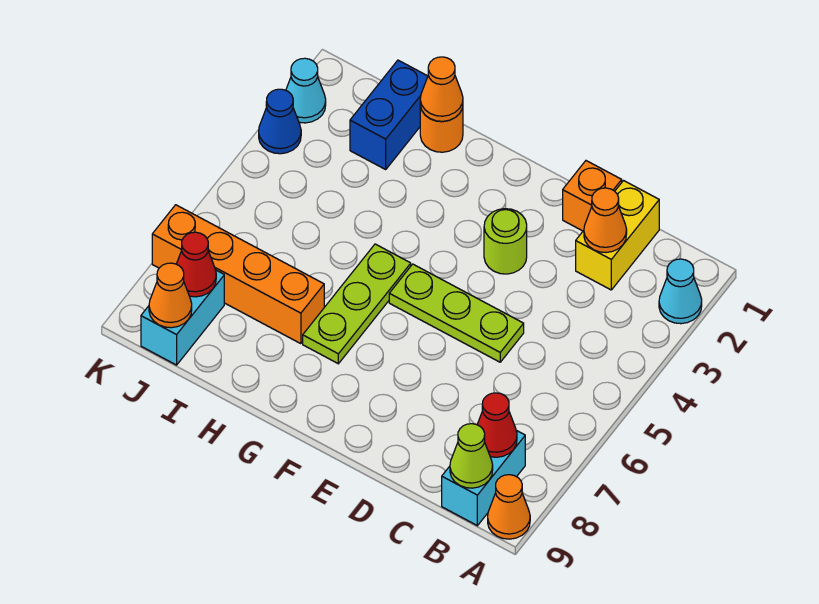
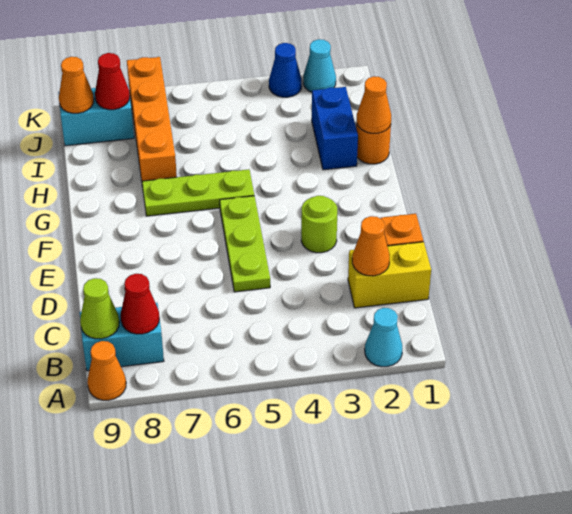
blue brick I1:I2 level 1 -> blue brick H2:I2 level 1

